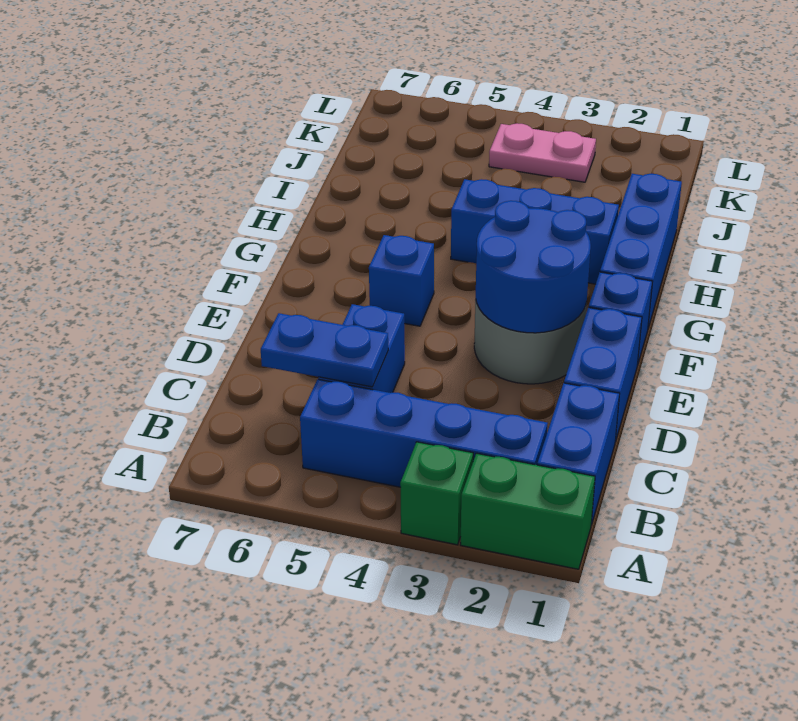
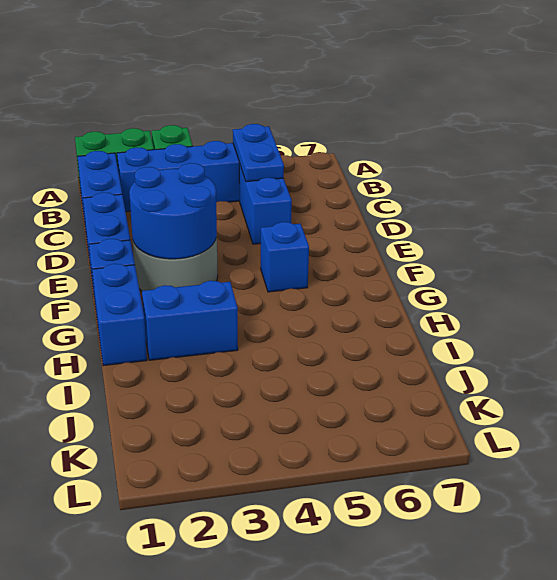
blue plate C5:C6 level 2 -> blue plate B5:C5 level 2
blue brick G1:I1 level 1 -> blue brick G1:H1 level 1
blue brick H2:H4 level 1 -> blue brick H2:H3 level 1
pink plate K3:K4 level 1 -> none

